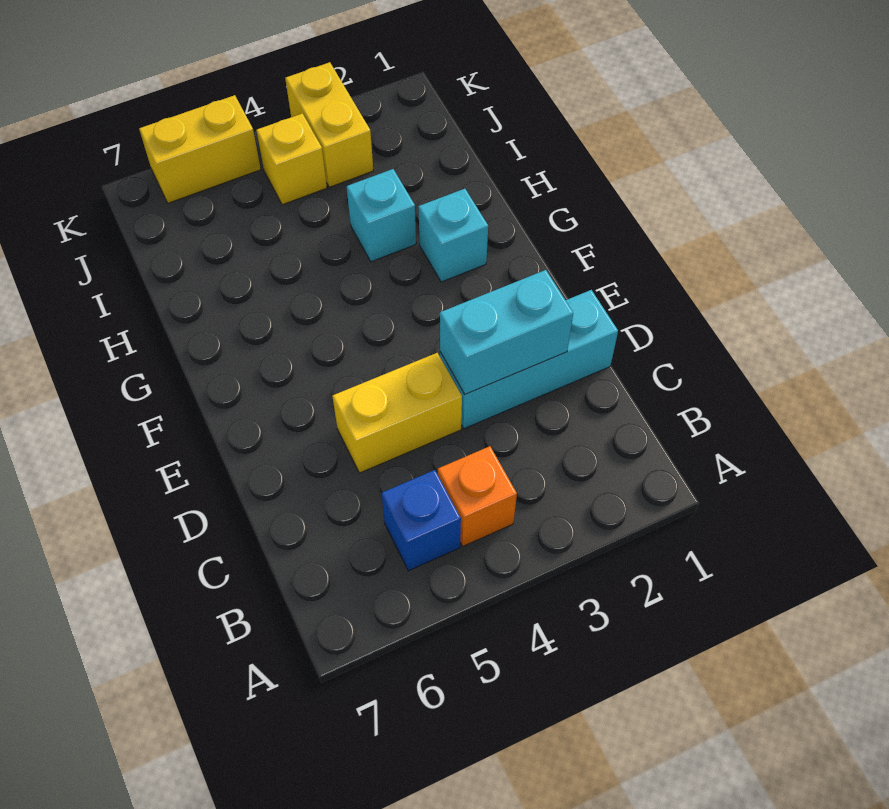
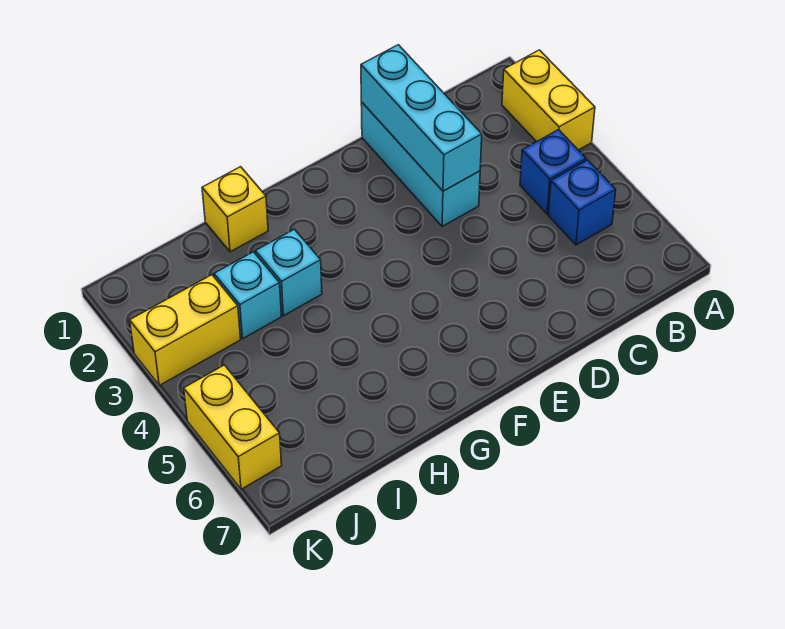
orange brick B4 level 1 -> blue brick B4 level 1
cyan brick D2:D3 level 2 -> cyan brick D1:D3 level 2
yellow brick D4:D5 level 1 -> yellow brick A2:A3 level 1
cyan brick G2 level 1 -> cyan brick I3 level 1
yellow brick J4 level 1 -> yellow brick H1 level 1

